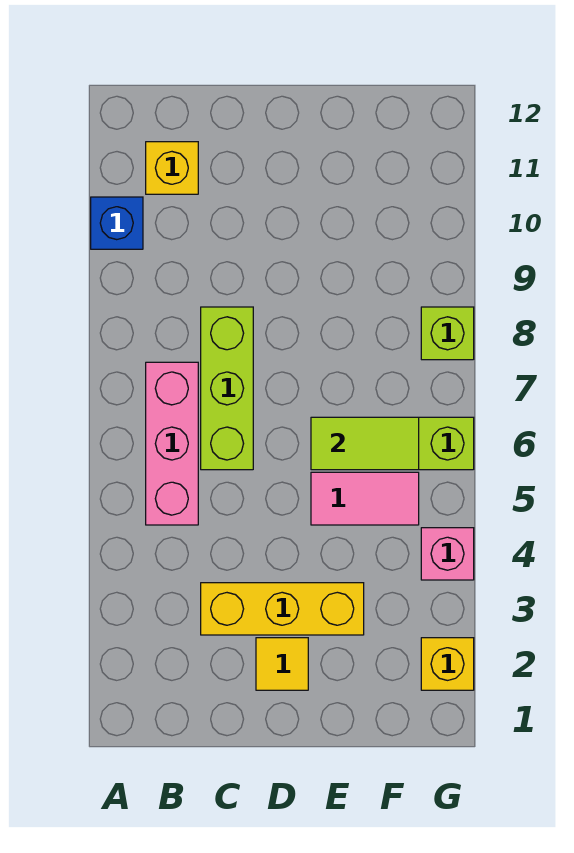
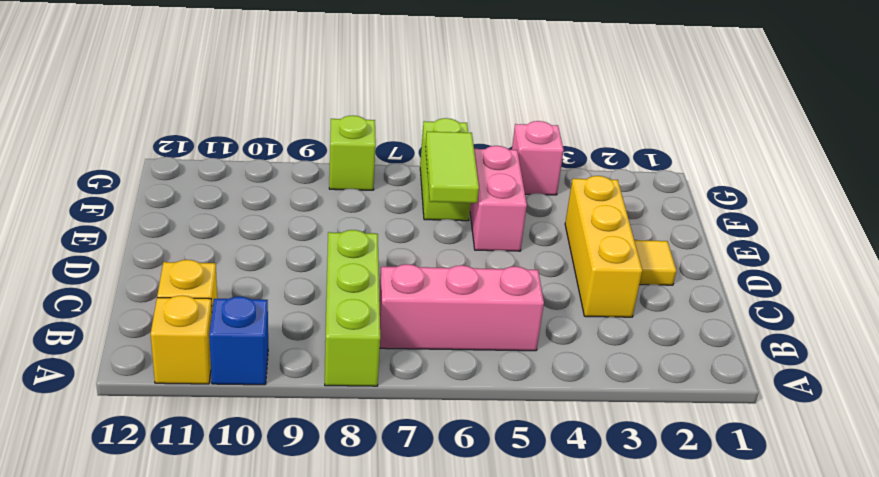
lime brick C6:C8 level 1 -> lime brick A8:C8 level 1
pink tile E5:F5 level 1 -> pink brick E5:F5 level 1
yellow brick G2 level 1 -> yellow brick A11 level 1

